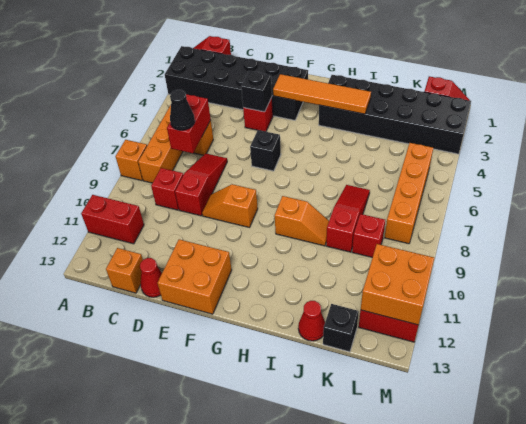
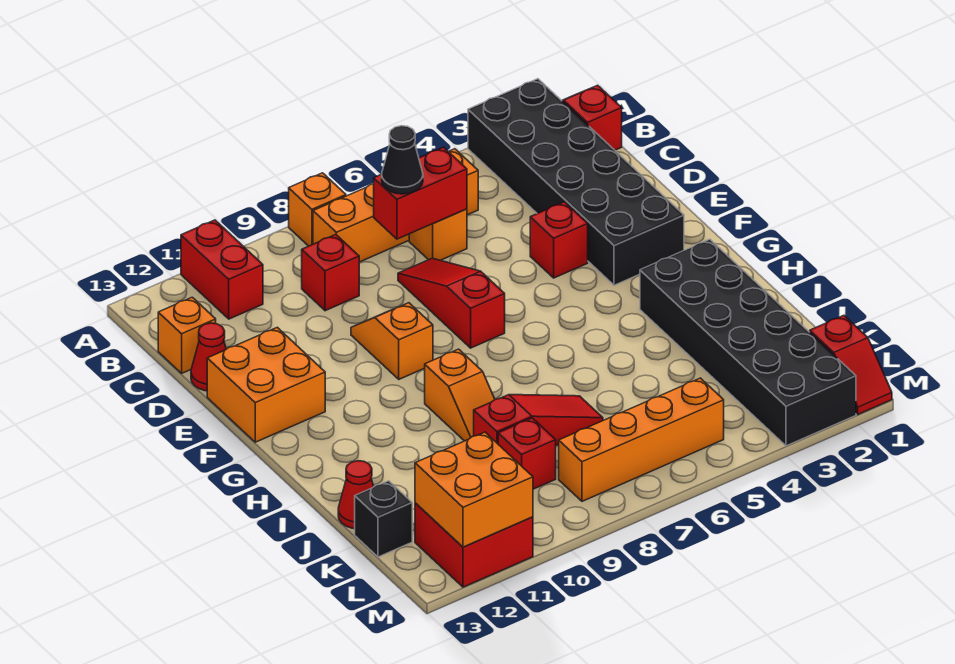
red slope D7:D9 level 1 top 9 -> red slope D7:F7 level 1 top F
black brick E4 level 2 -> none
orange tile F3:I3 level 2 -> none
black brick F6 level 1 -> none

